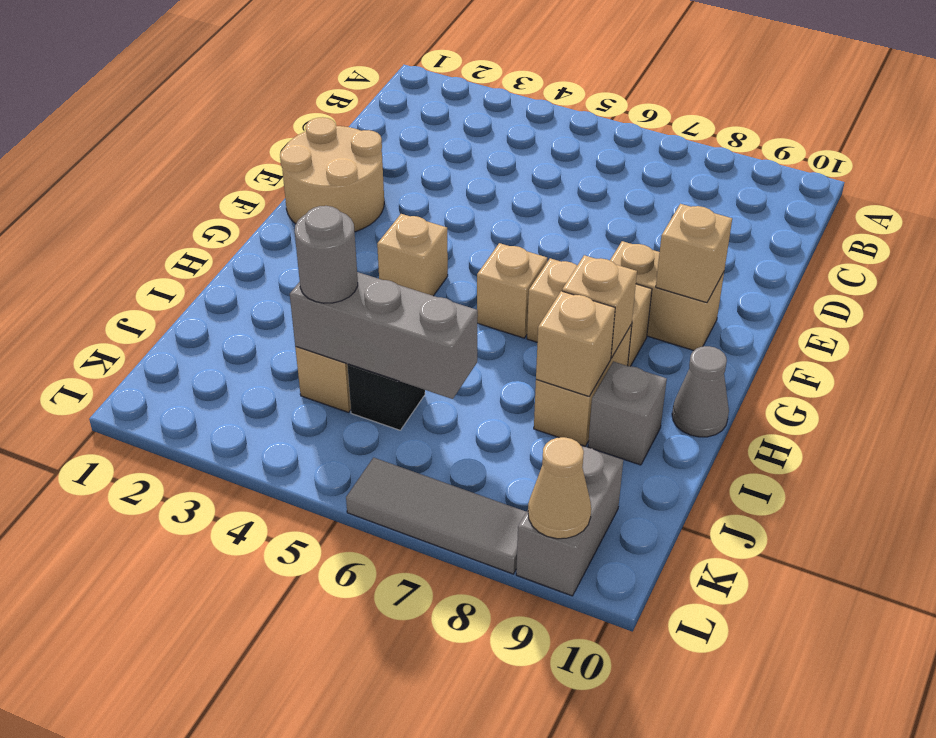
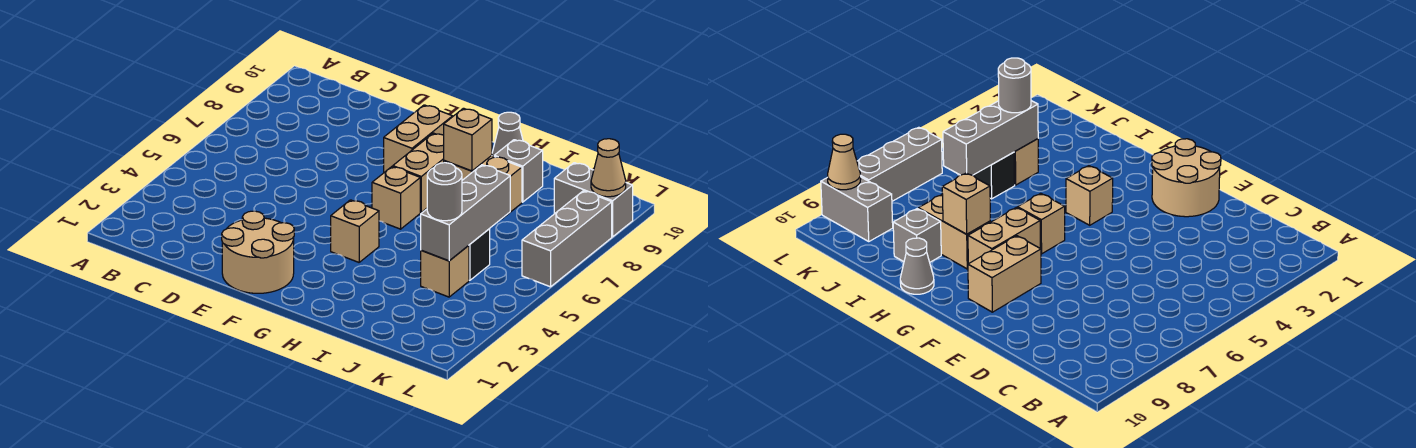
tan brick F9 level 2 -> none
tan brick I8 level 2 -> none
grey tile L6:L8 level 1 -> grey brick L6:L8 level 1

